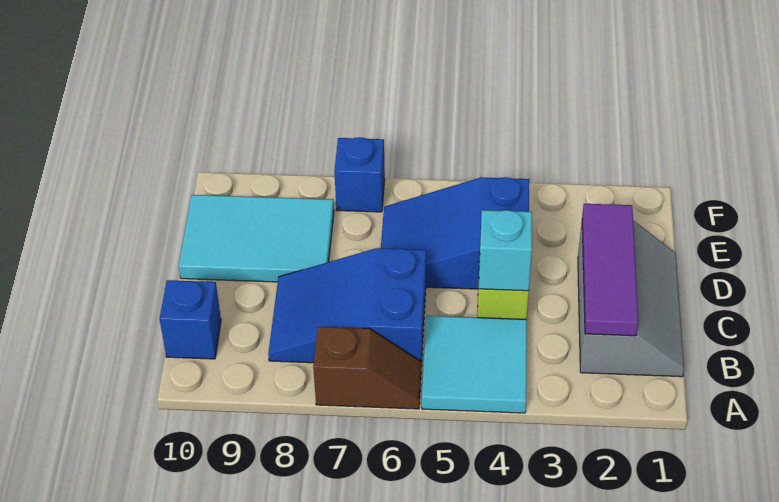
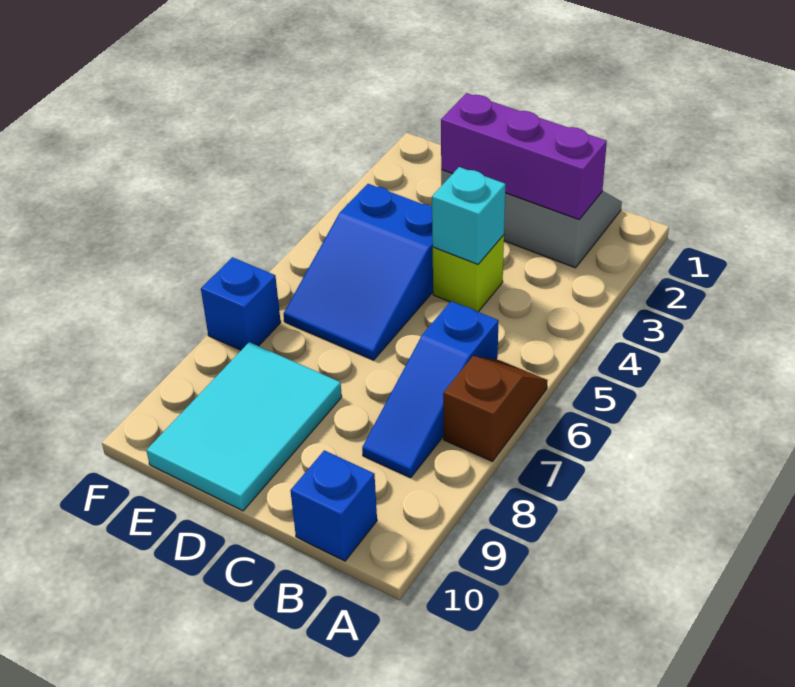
cyan tile A4:B5 level 1 -> none
purple tile B2:D2 level 2 -> purple brick B2:D2 level 2
blue slope B6:C8 level 1 top 6 -> blue slope B6:B8 level 1 top 6

